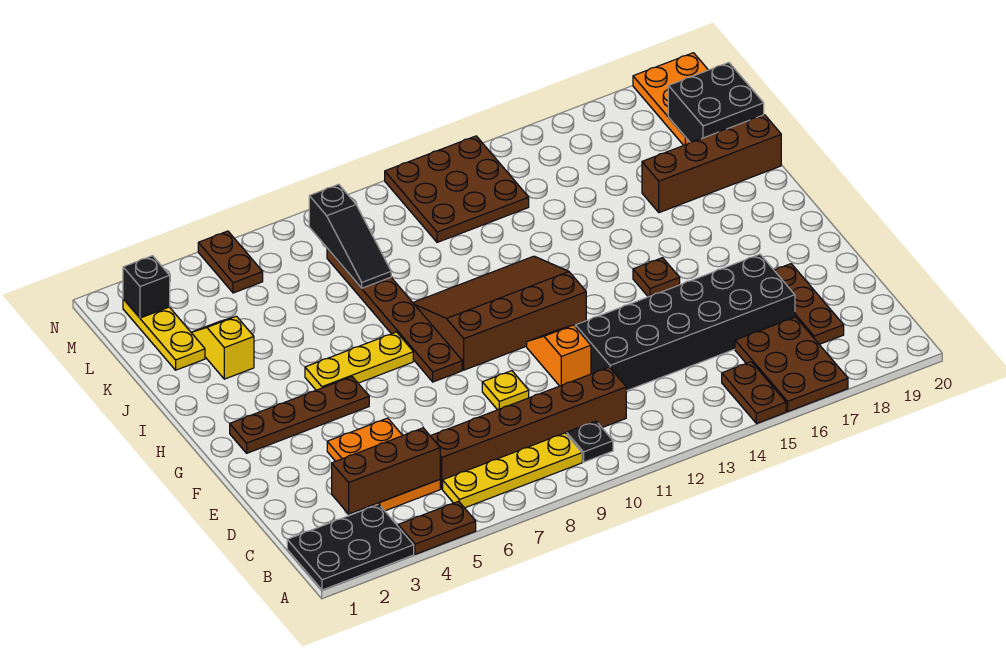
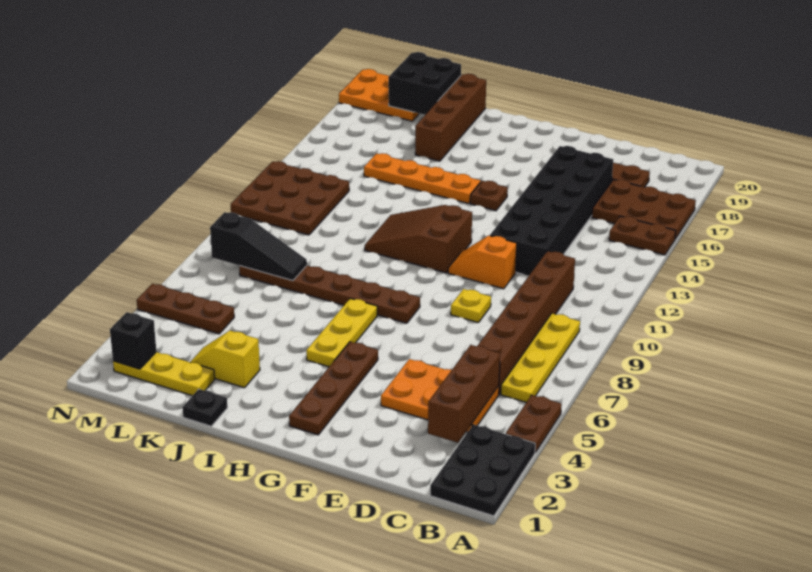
black plate B10 level 1 -> black plate J1 level 1
brown slope G9:I12 level 1 top G -> brown slope G11:I12 level 1 top G
none -> orange plate H15:K15 level 1
brown plate M5:N5 level 1 -> brown plate L5:N5 level 1

